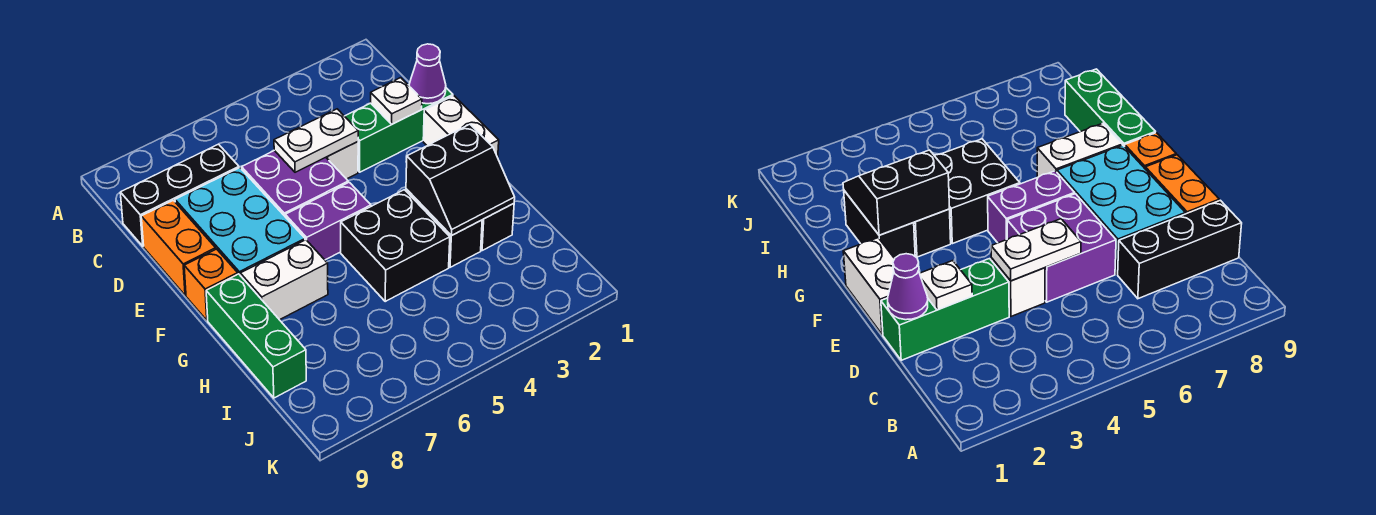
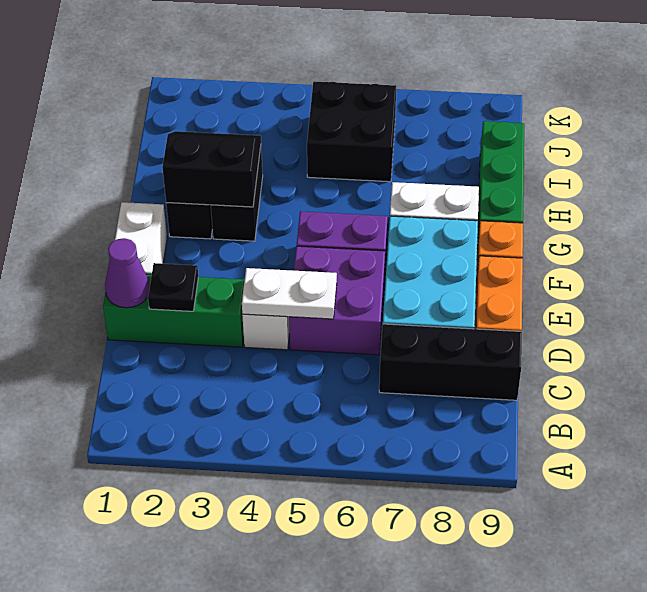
white plate D2 level 2 -> black plate D2 level 2
black brick G4:H5 level 1 -> black brick I5:J6 level 1

